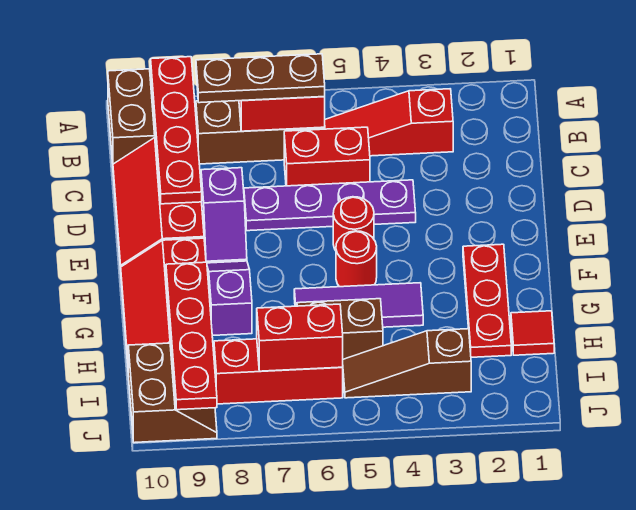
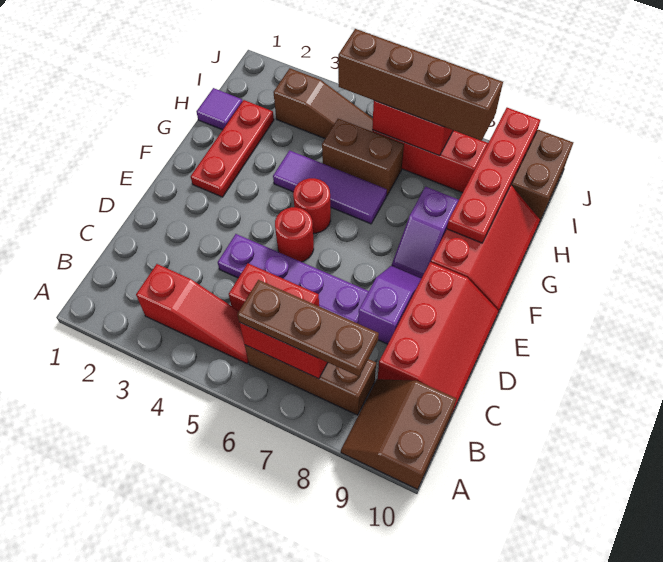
red plate A9:D9 level 2 -> none
red tile H1 level 1 -> purple tile H1 level 1
none -> brown brick I5:I8 level 3

